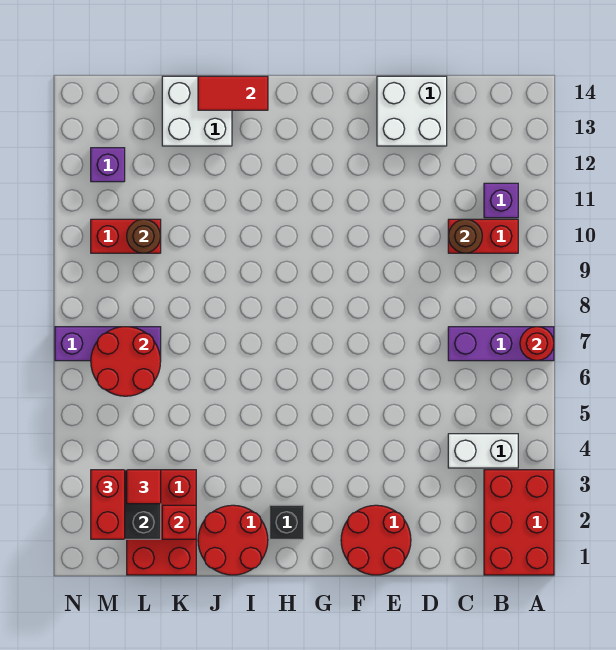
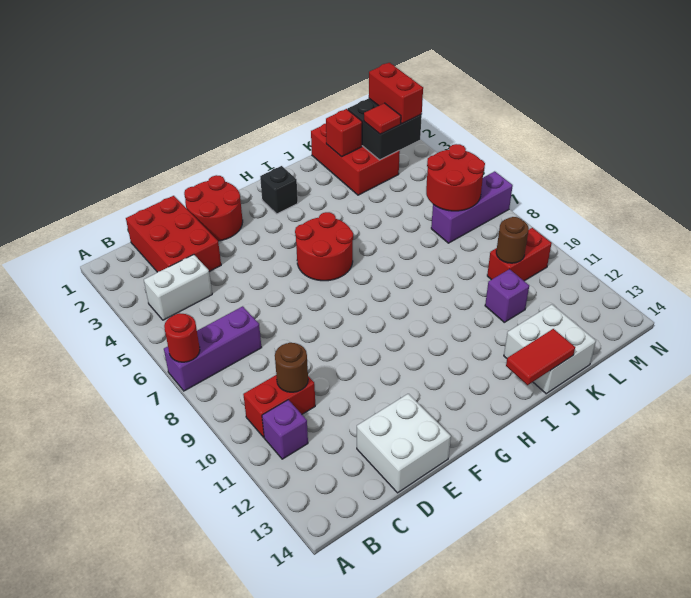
red brick A1:B3 level 1 -> red brick C1:D3 level 1
red round brick I1:J2 level 1 -> red round brick G5:H6 level 1
purple brick M12 level 1 -> purple brick K11 level 1

